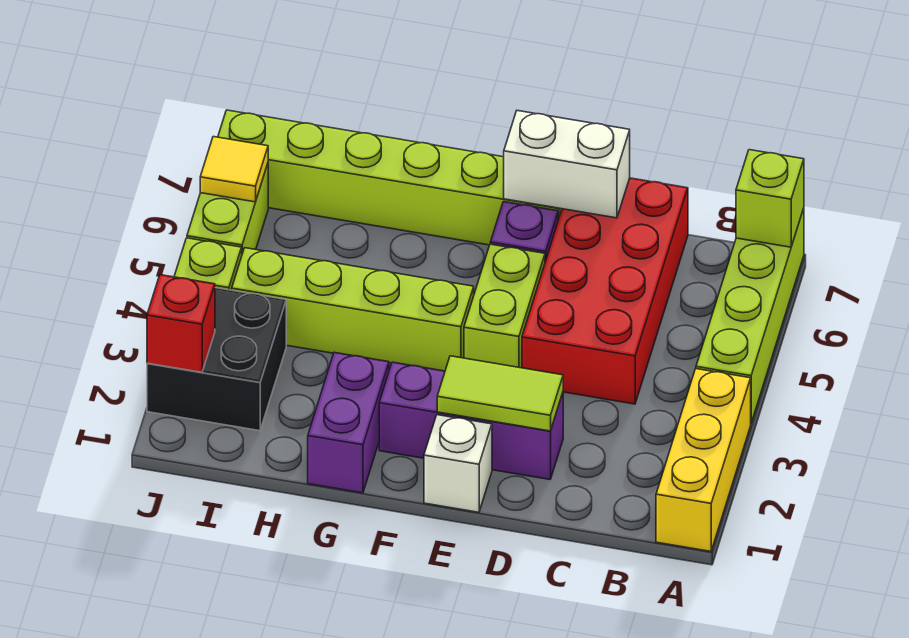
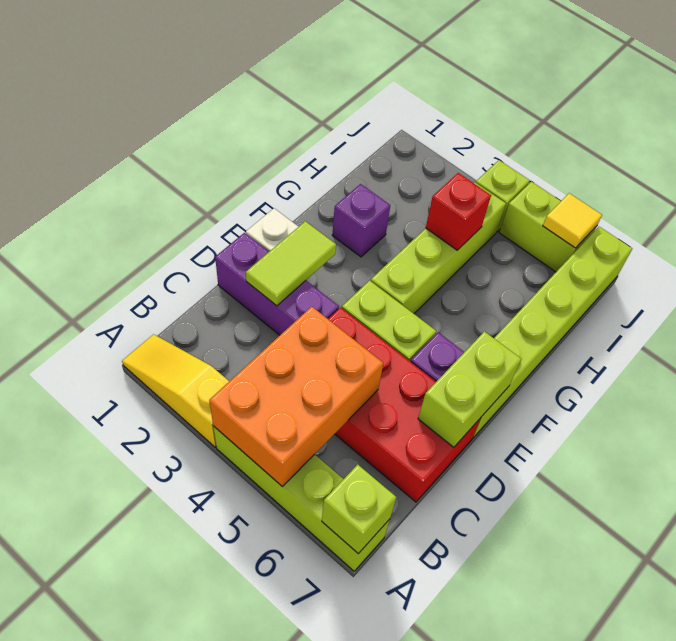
yellow brick A1:A3 level 1 -> yellow slope A1:A3 level 1 top 3
none -> orange brick A4:C5 level 2
purple brick D2:F2 level 1 -> purple brick D1:D3 level 1
white brick D7:E7 level 2 -> lime brick D7:E7 level 2
purple brick G1:G2 level 1 -> purple brick G2 level 1
black brick I2:J3 level 1 -> none
red brick J2 level 2 -> red brick H4 level 2

